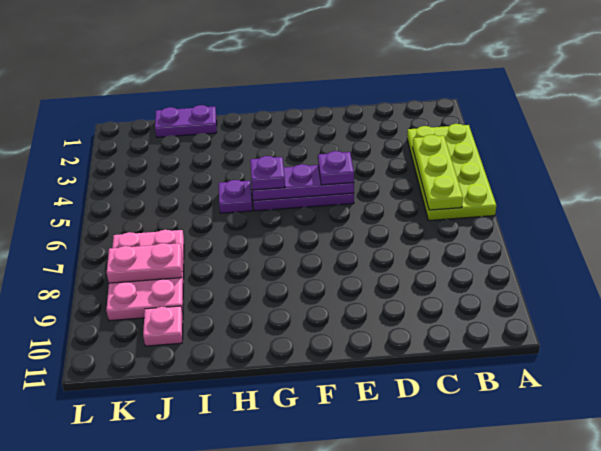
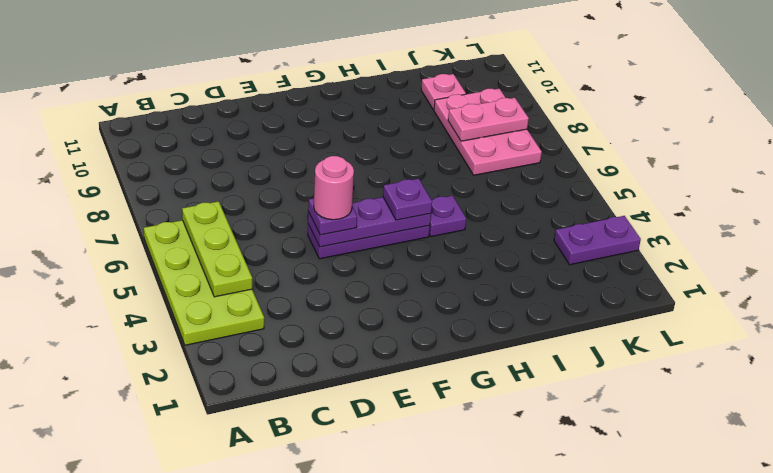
none -> pink round brick E5 level 4
purple plate I1:J1 level 1 -> purple plate K3:L3 level 1

